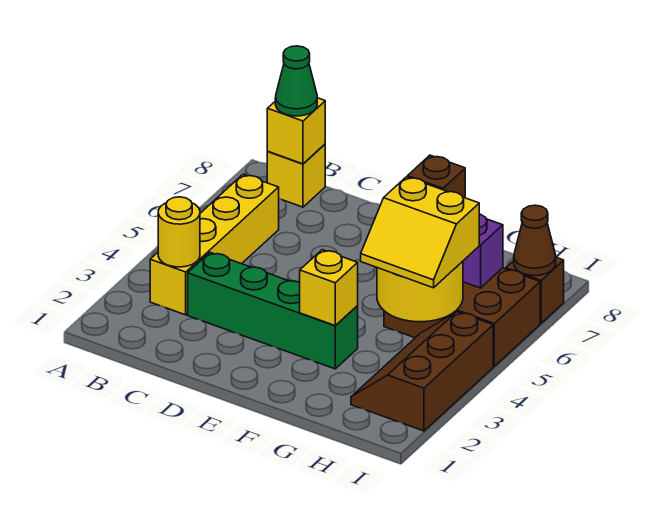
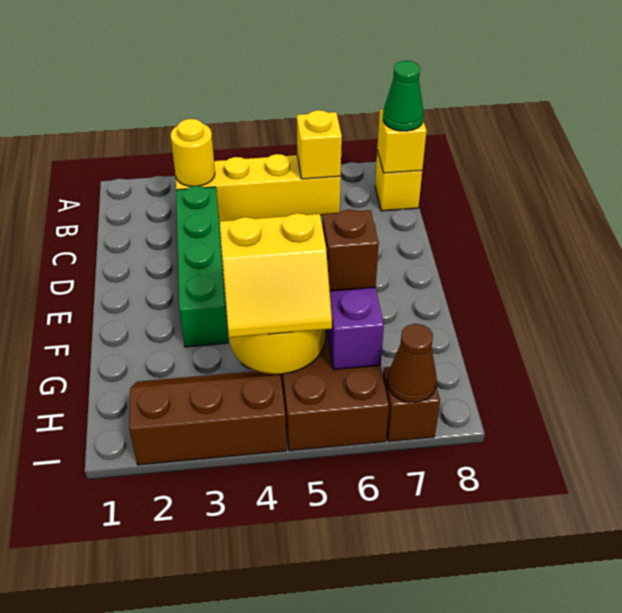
yellow brick F3 level 2 -> yellow brick B6 level 2
yellow slope G4:H5 level 3 top 5 -> yellow slope G4:H5 level 3 top G

